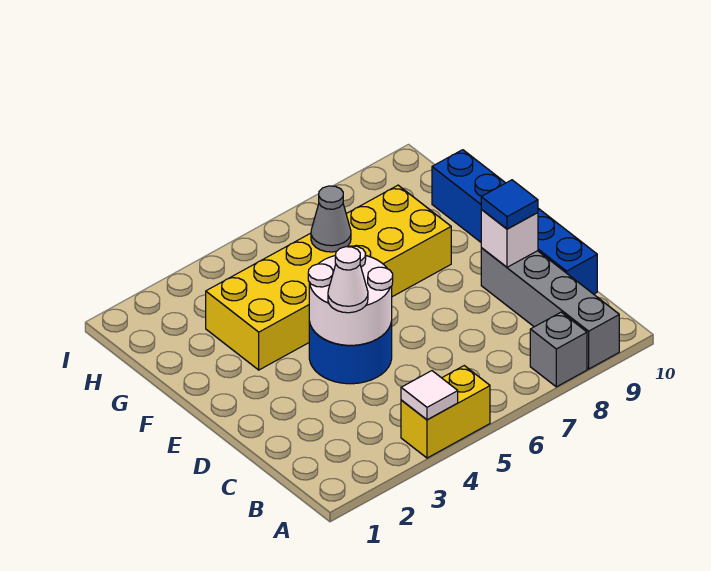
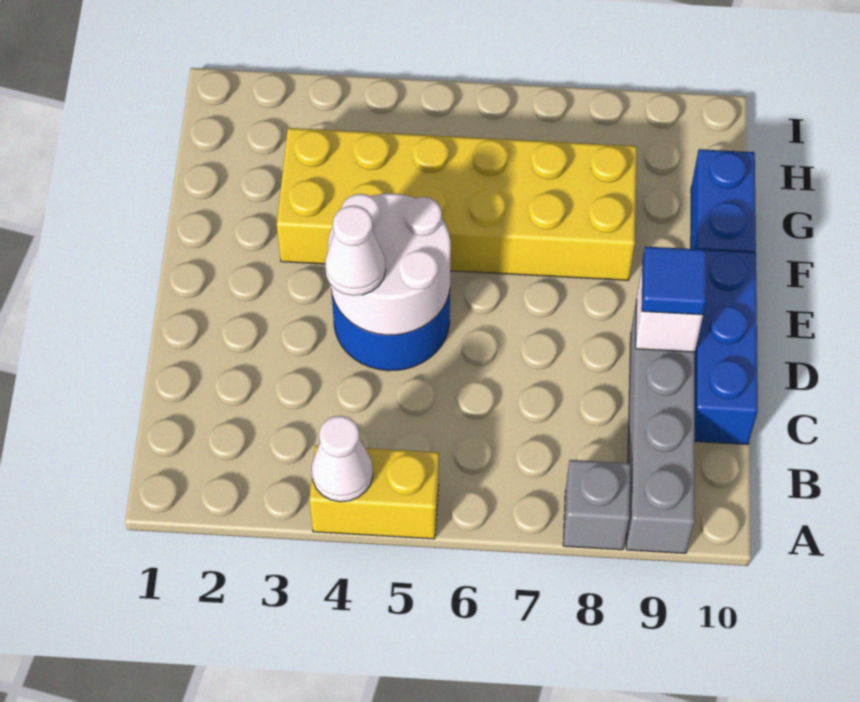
white tile A4 level 2 -> white cone A4 level 2
grey cone G6 level 2 -> none

